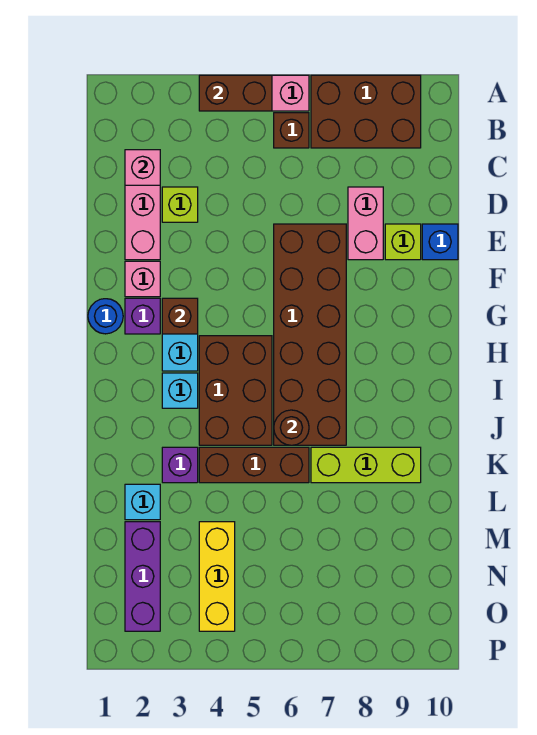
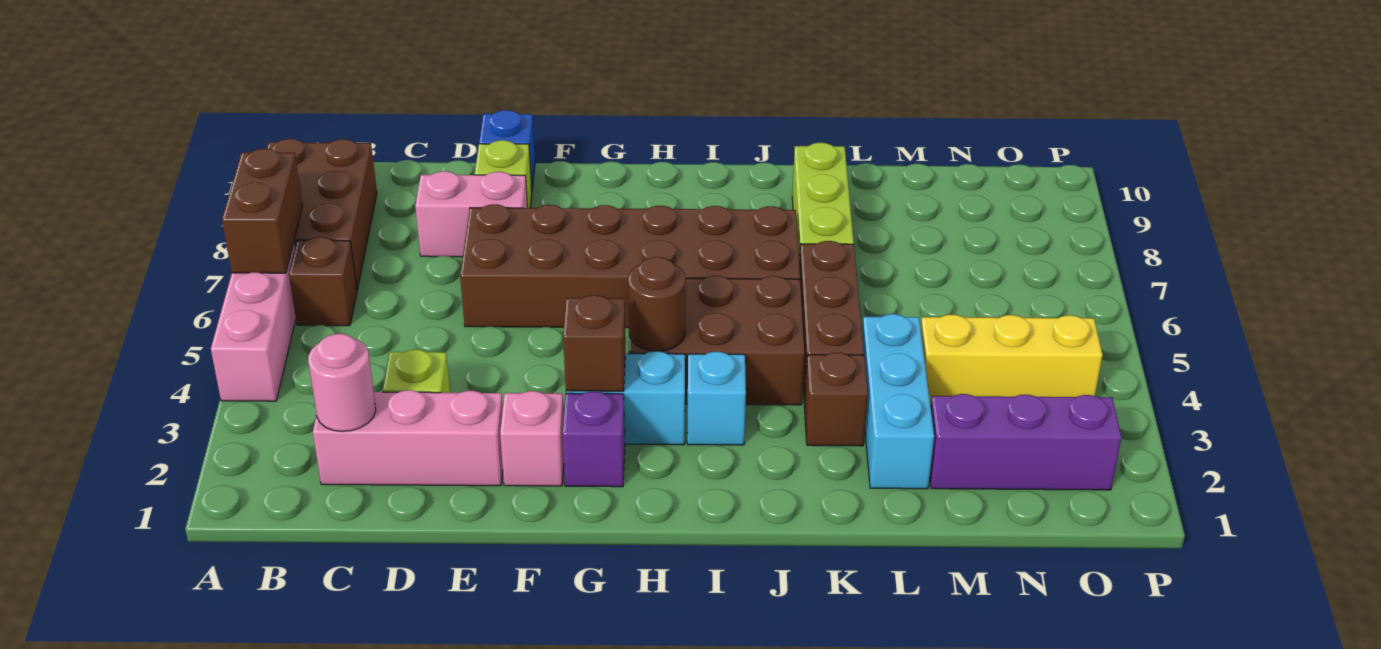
brown brick A4:A5 level 2 -> brown brick A6:A7 level 2
pink brick C2 level 2 -> pink round brick C2 level 2
blue round brick G1 level 1 -> none
brown round brick J6 level 2 -> brown round brick H4 level 2
purple brick K3 level 1 -> brown brick K3 level 1
cyan brick L2 level 1 -> cyan brick L2:L4 level 1

